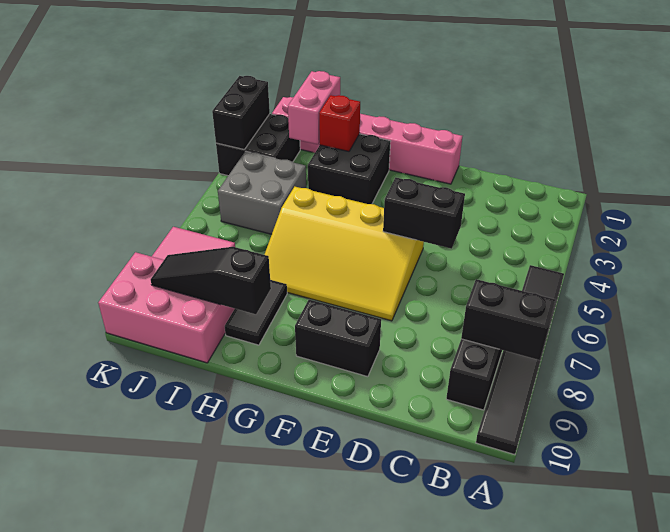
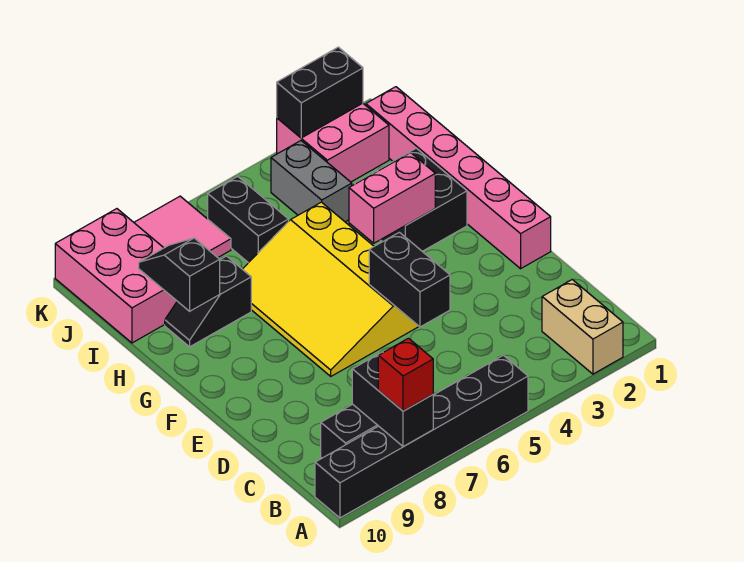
none -> tan brick A2:B2 level 1
black tile A5:A10 level 1 -> black brick A5:A10 level 1
black brick E9:F9 level 1 -> black brick I6:J6 level 1
red brick H2 level 2 -> red brick A8 level 3
black tile H8:H9 level 1 -> black slope H8:H9 level 1 top 8
black slope H9:J9 level 2 top H -> black slope H9:I9 level 2 top H
pink brick I1:I2 level 2 -> pink brick G3:G4 level 2
grey brick I4:J5 level 1 -> grey brick I4:J4 level 1
black brick J2:K3 level 1 -> pink brick J2:K3 level 1

